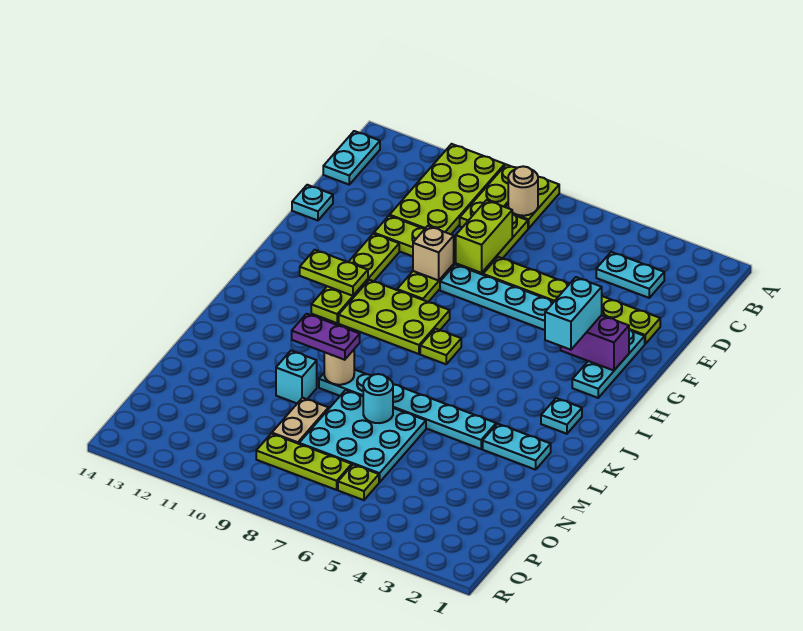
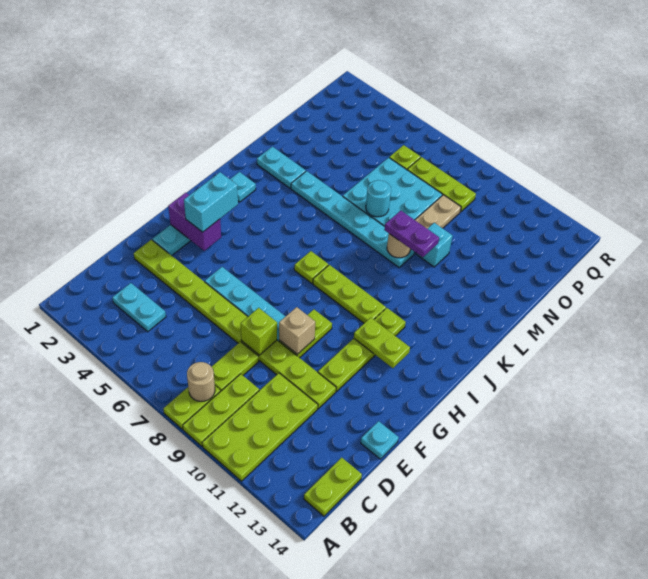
cyan plate B14:C14 level 1 -> lime plate B14:C14 level 1
lime brick D8:E8 level 2 -> lime brick E8 level 2
lime plate H8:I10 level 1 -> lime plate I8:I10 level 1

